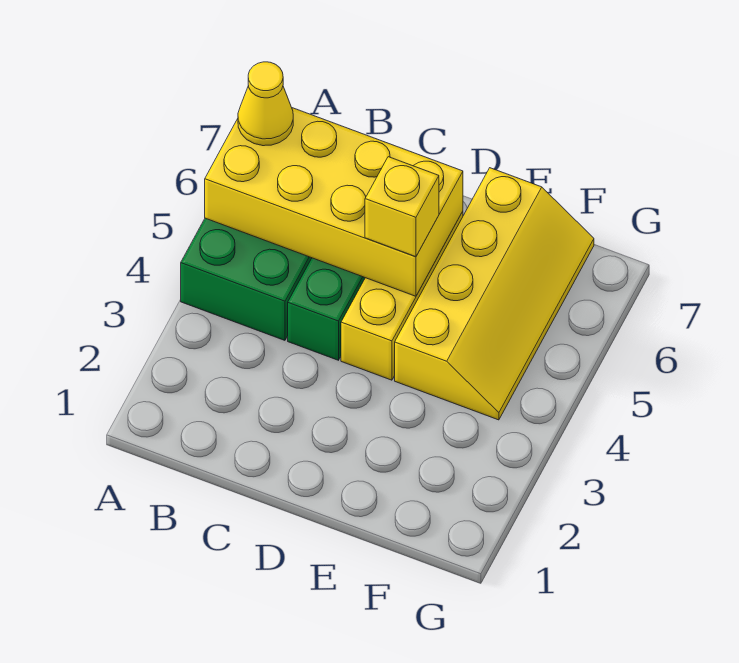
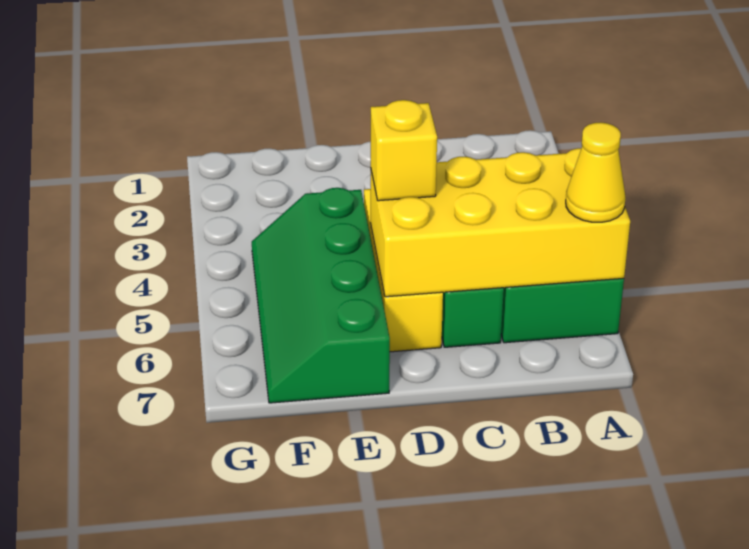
yellow slope E4:F7 level 1 top E -> green slope E4:F7 level 1 top E

